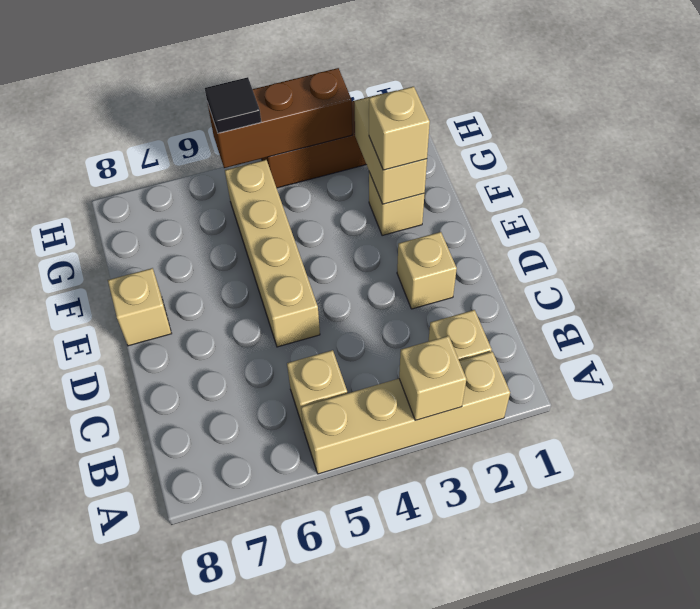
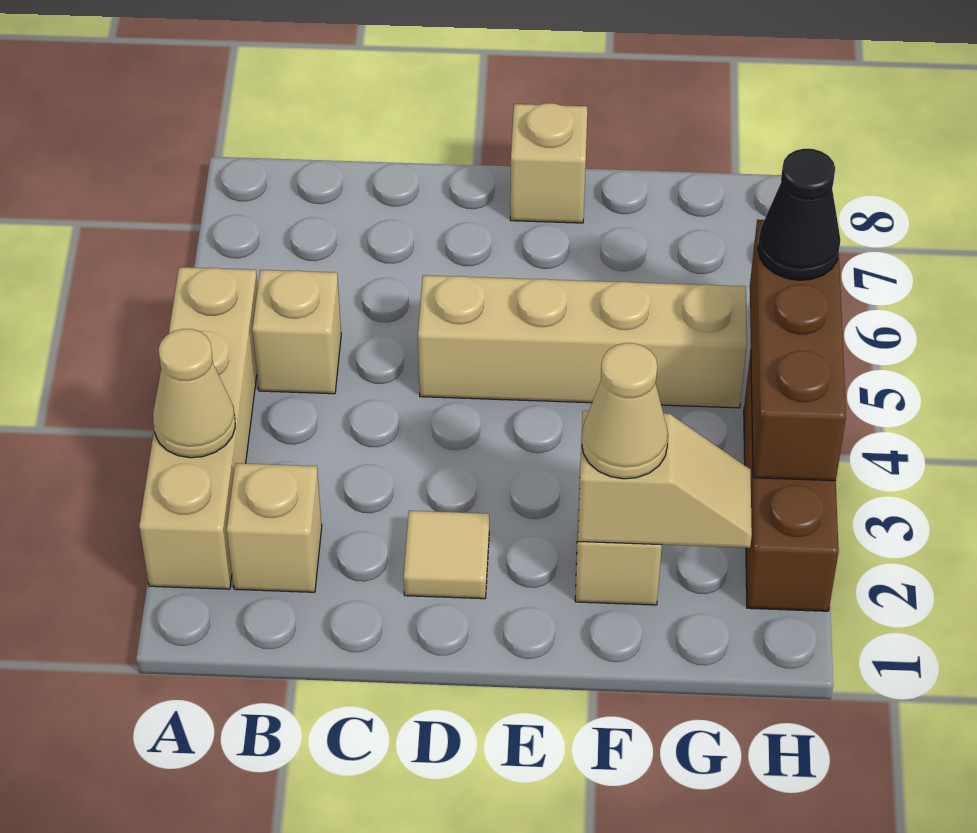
tan brick A3 level 2 -> tan cone A3 level 2
tan brick D2 level 1 -> tan tile D2 level 1
tan brick F2:G2 level 2 -> tan slope F2:G2 level 2 top F
tan brick F2 level 3 -> tan cone F2 level 3
black tile H5 level 3 -> black cone H5 level 3

